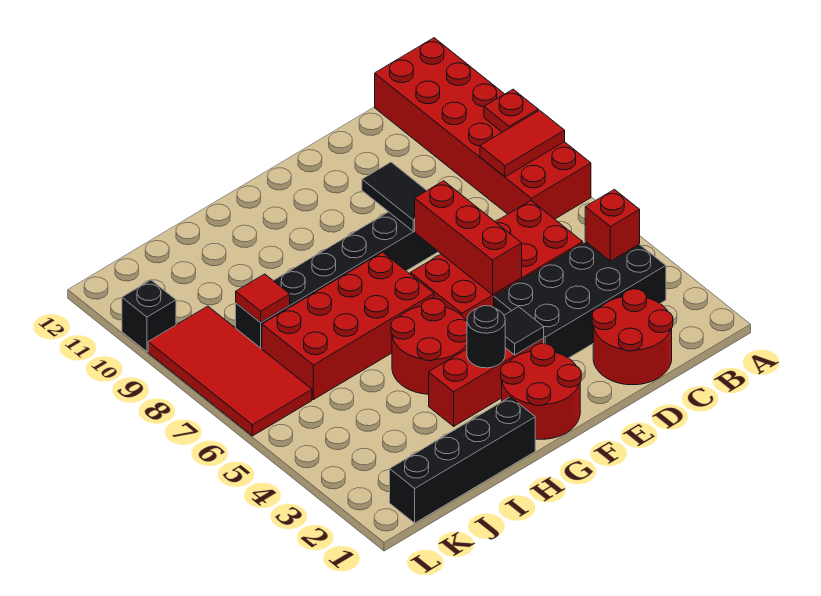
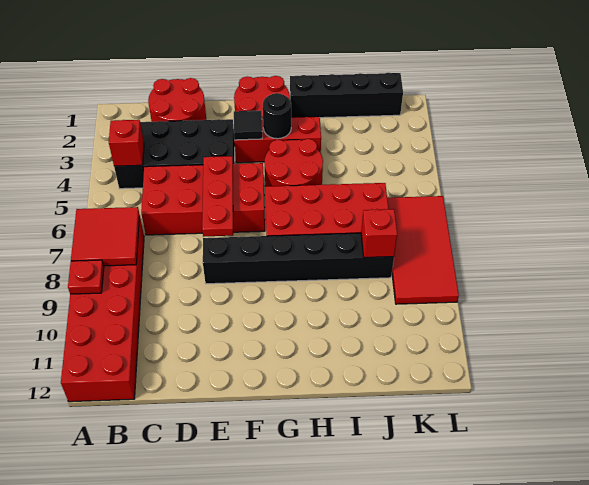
red tile A8:B8 level 2 -> red tile A7:B8 level 2
red brick E5:E7 level 2 -> red plate E5:E7 level 2
black tile E8:E9 level 2 -> none
red tile J8 level 2 -> red brick J8 level 2
black brick L10 level 1 -> none

